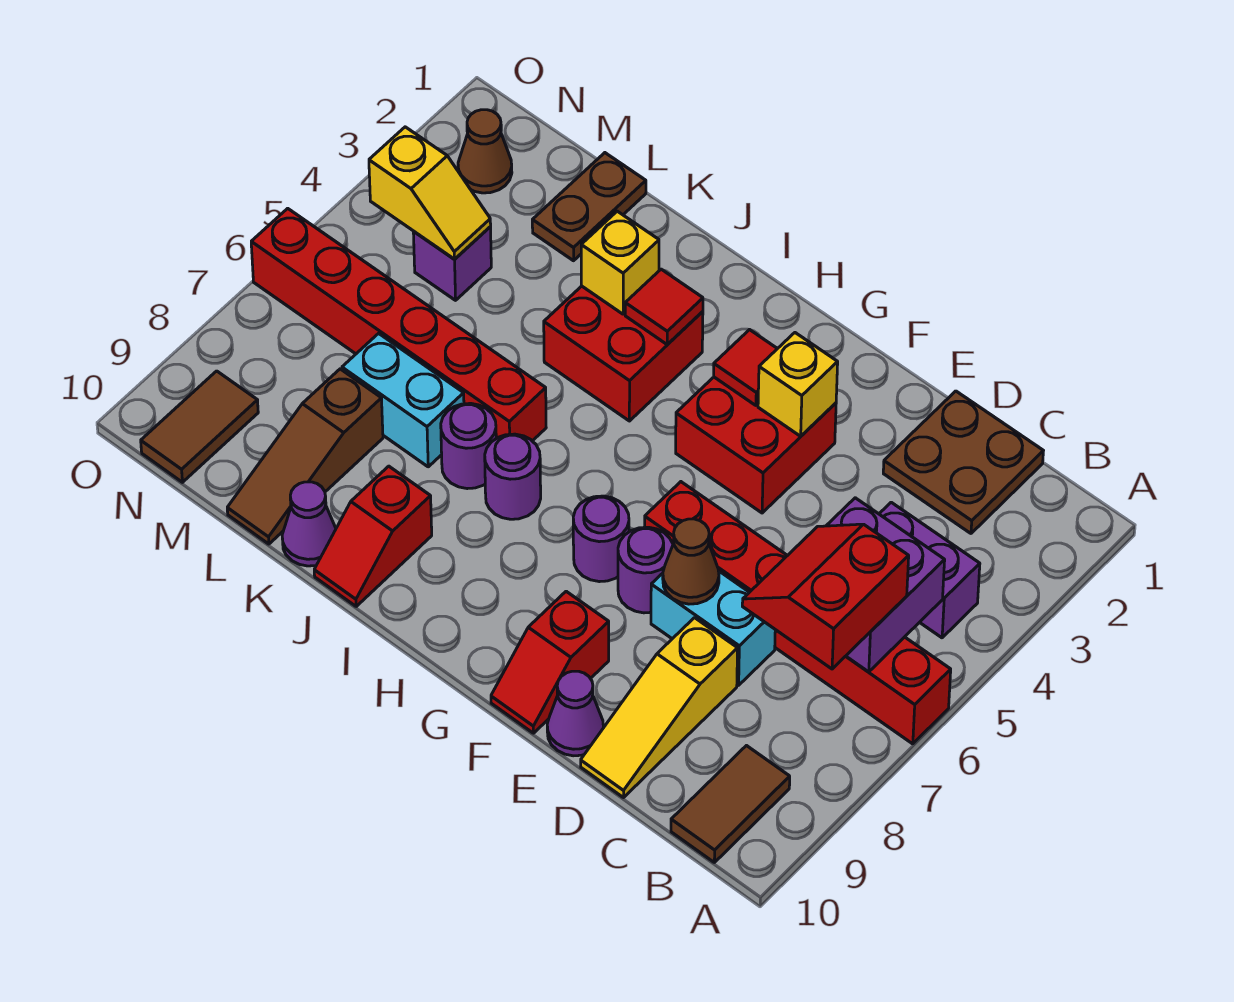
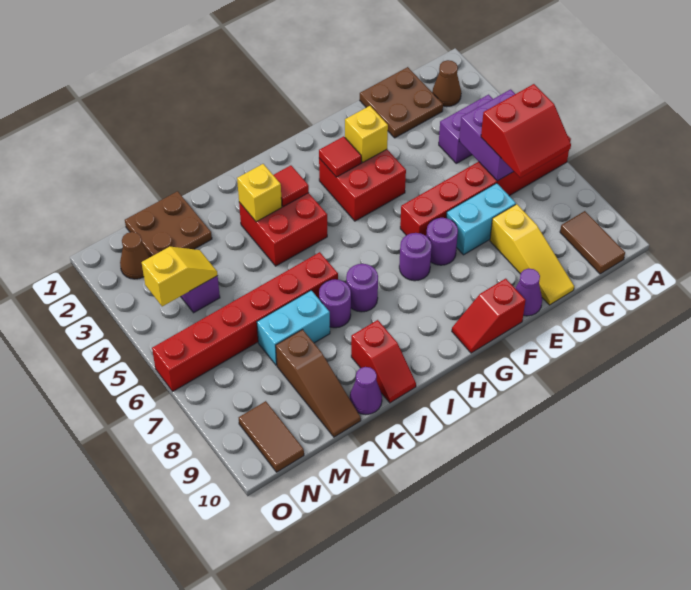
red slope B6:C7 level 3 top B -> red slope B6:C7 level 3 top 6
brown cone E7 level 2 -> brown cone B2 level 1
red slope F9:F10 level 1 top 9 -> red slope F10:G10 level 1 top F
brown plate L1:L2 level 1 -> brown plate L1:M2 level 1

